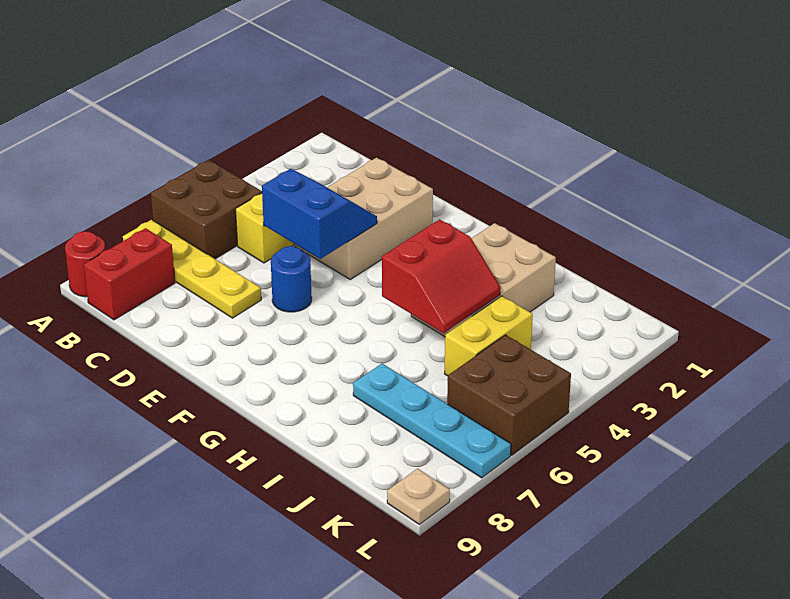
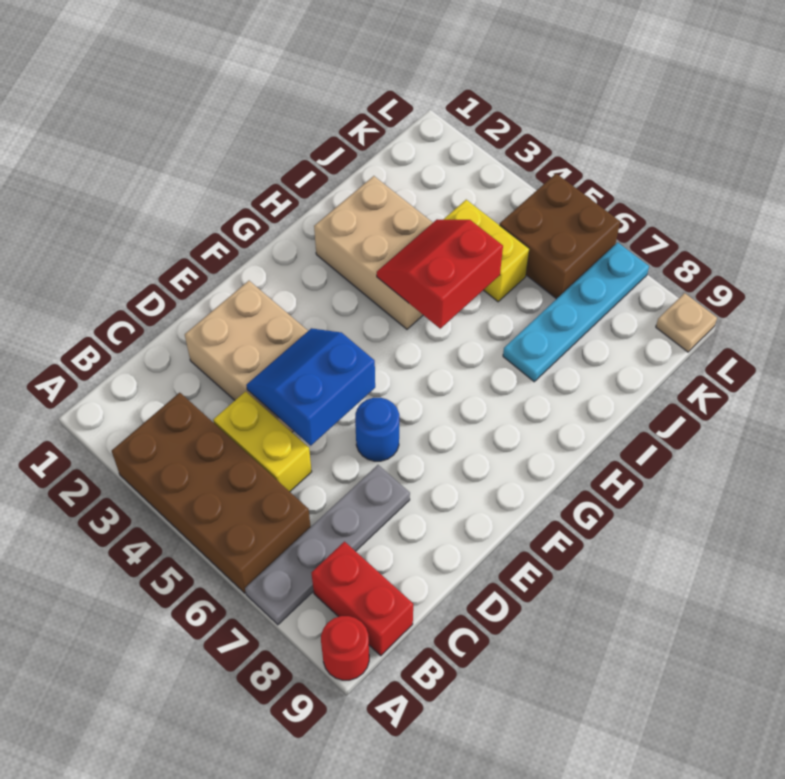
brown brick A5:B6 level 1 -> brown brick A3:B6 level 1
yellow plate A7:D7 level 1 -> grey plate A7:D7 level 1
red slope H4:I5 level 2 top H -> red slope H4:I5 level 2 top 5

